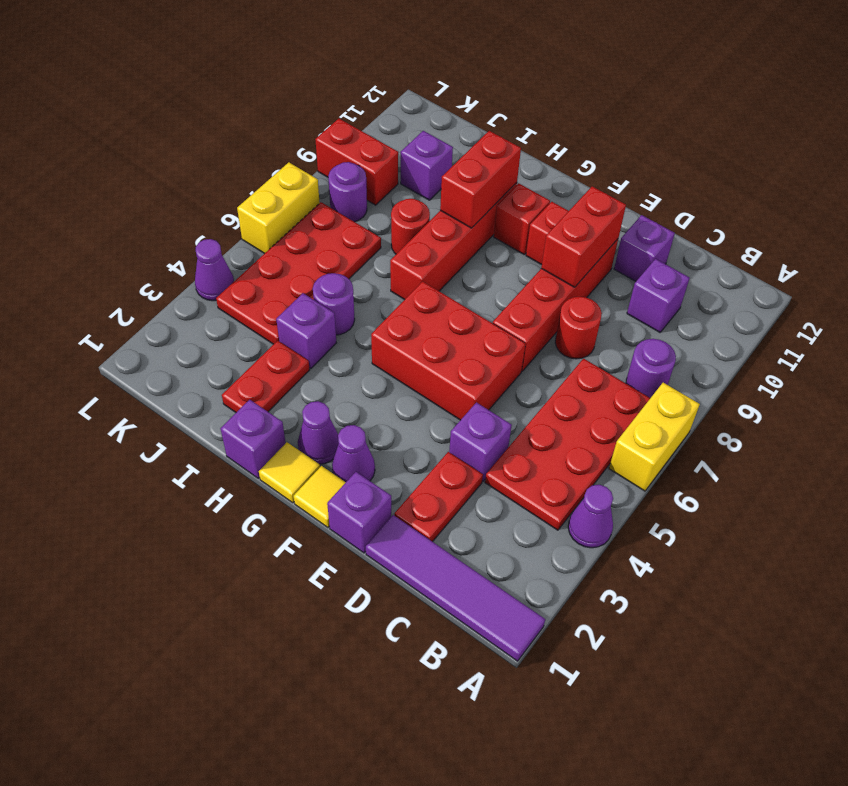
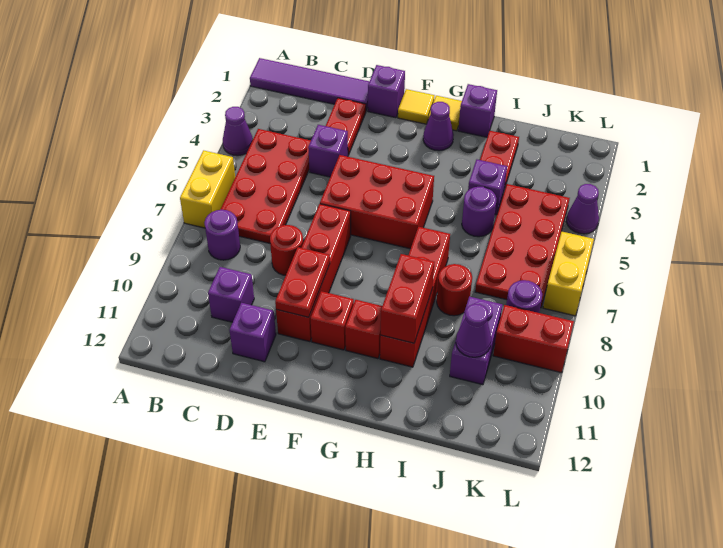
red brick E9:E10 level 2 -> red plate E9:E10 level 2
purple cone F2 level 1 -> purple cone J10 level 2
purple brick J10 level 1 -> purple brick J9:J10 level 1

